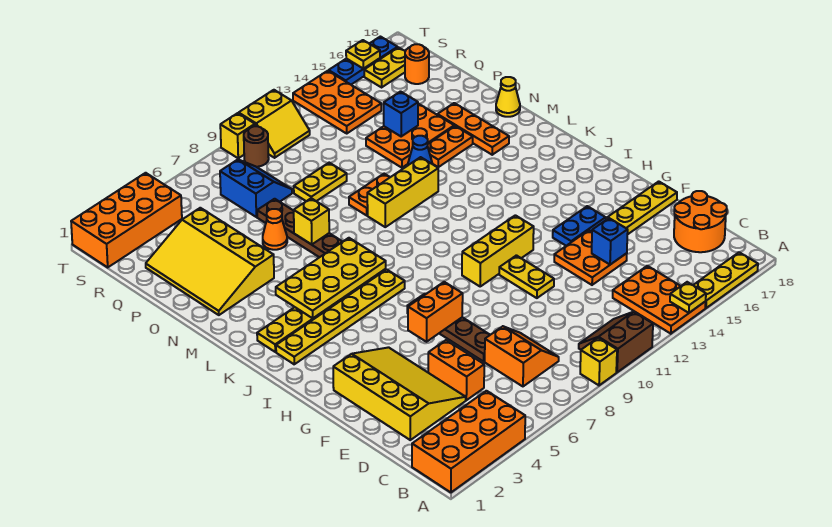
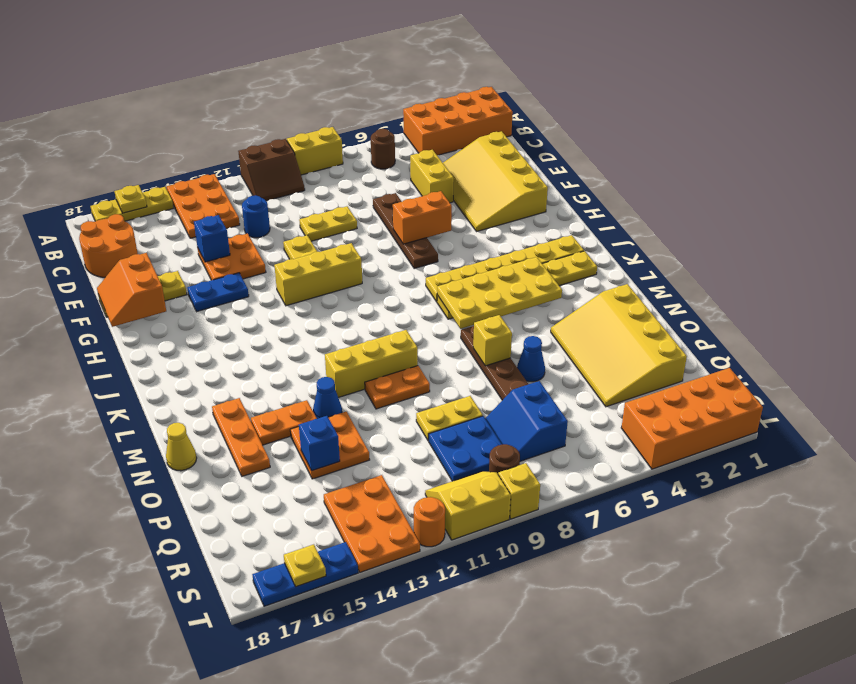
yellow brick A9 level 1 -> yellow brick A8:A9 level 1
yellow plate A14 level 2 -> yellow plate A16 level 2
none -> brown round brick B6 level 1
orange slope C7:D8 level 1 top 7 -> orange slope F17:G18 level 2 top 17
orange brick D5:E5 level 1 -> yellow brick D5:E5 level 1
none -> blue round brick D12 level 1
yellow slope N2:Q4 level 1 top 4 -> yellow slope N2:Q4 level 1 top 2
orange cone O6 level 1 -> blue cone O6 level 1
orange plate O13:P15 level 1 -> orange plate O13:P14 level 1
none -> blue plate Q9:R10 level 1
orange round brick R17 level 1 -> orange round brick T12 level 1
yellow plate S16:S17 level 1 -> yellow plate E9:E10 level 1

